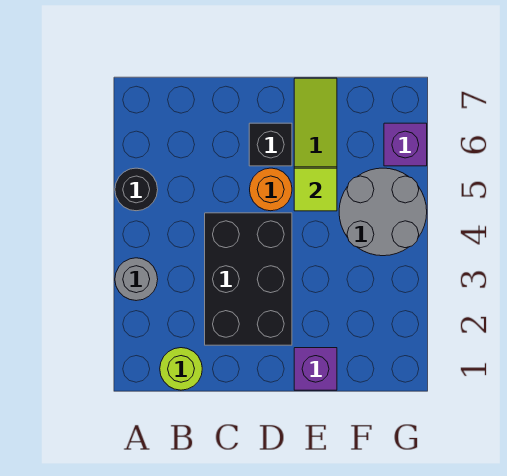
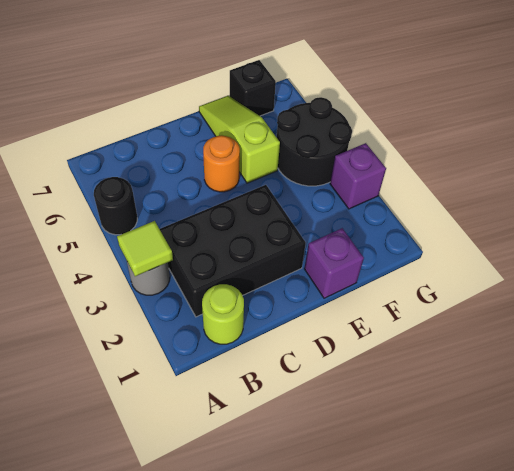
black brick C2:D4 level 1 -> black brick B2:D3 level 1
black brick D6 level 1 -> black brick F7 level 1
lime tile E5 level 2 -> lime tile A3 level 2
grey round brick F4:G5 level 1 -> black round brick F4:G5 level 1
purple brick G6 level 1 -> purple brick G3 level 1

